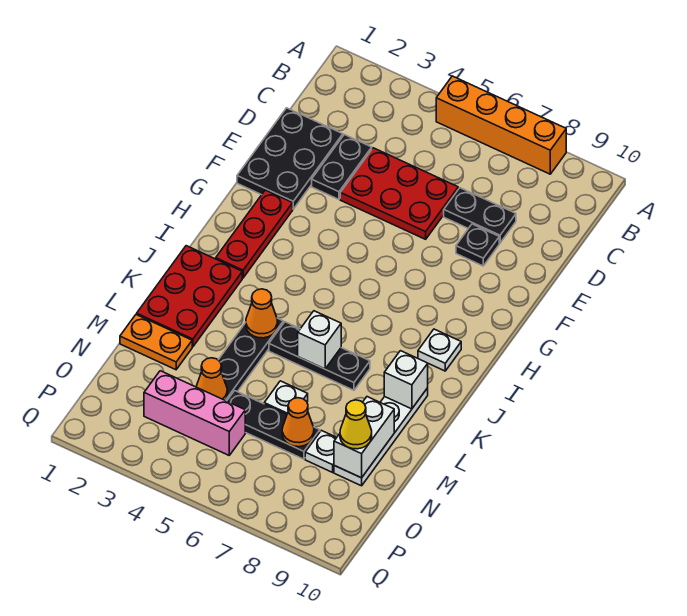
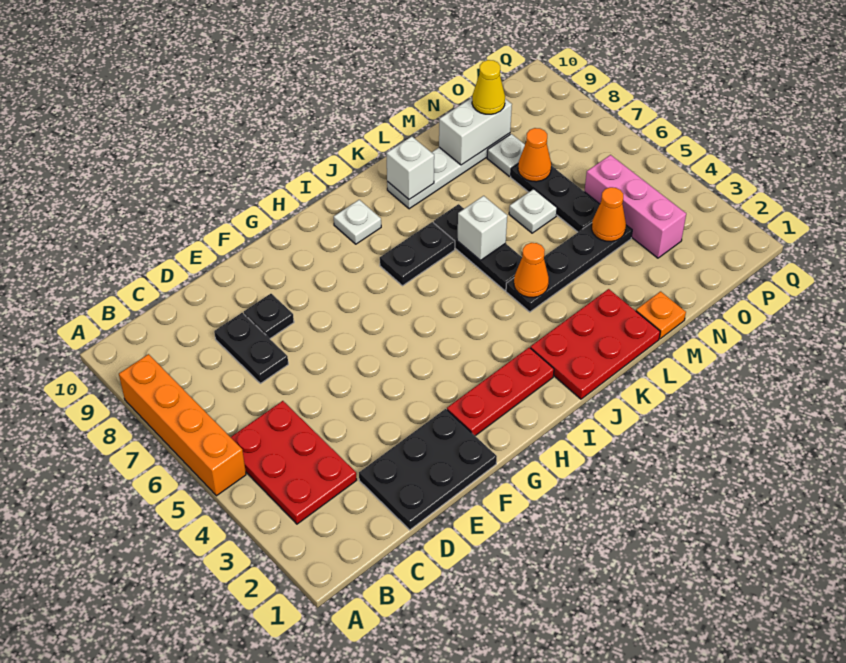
black plate D3:E3 level 1 -> black plate I7:J7 level 1
red plate D4:E6 level 1 -> red plate B3:C5 level 1
orange plate M1:M2 level 1 -> orange plate M1 level 1

